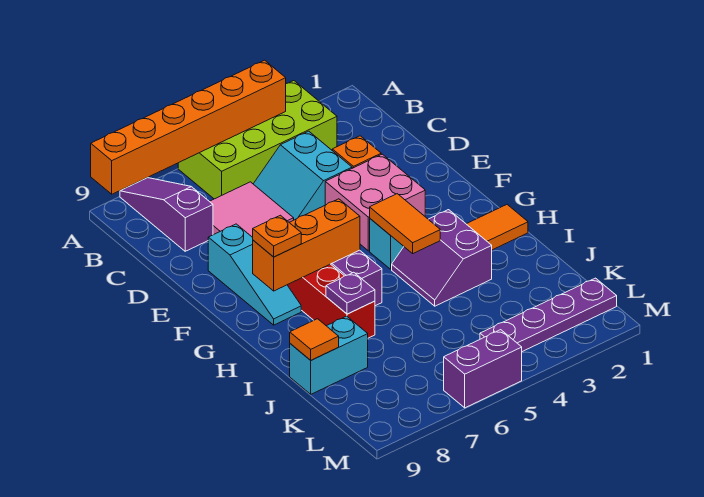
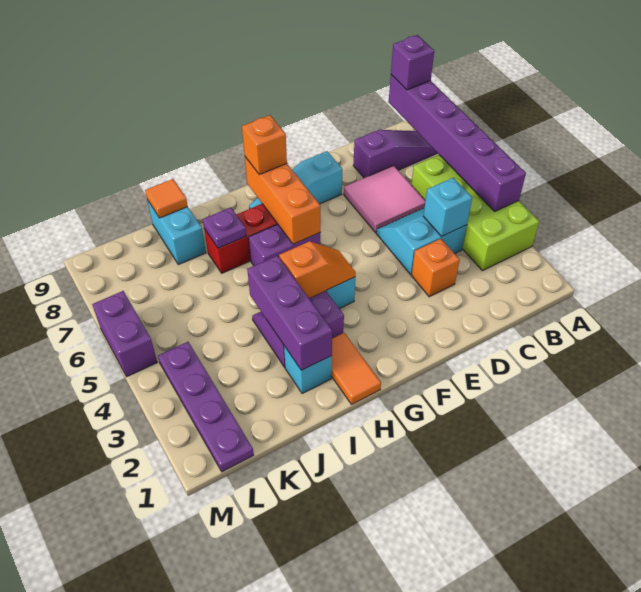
orange brick A4:A9 level 2 -> purple brick A4:A9 level 2
none -> purple brick A9 level 3
none -> cyan brick C4 level 2
pink brick E3:F4 level 1 -> none
orange tile G4:H4 level 2 -> orange slope G4:H4 level 2 top H
orange plate G8 level 3 -> orange brick G8 level 3
none -> cyan brick I2 level 1
none -> purple brick I2:I4 level 2

